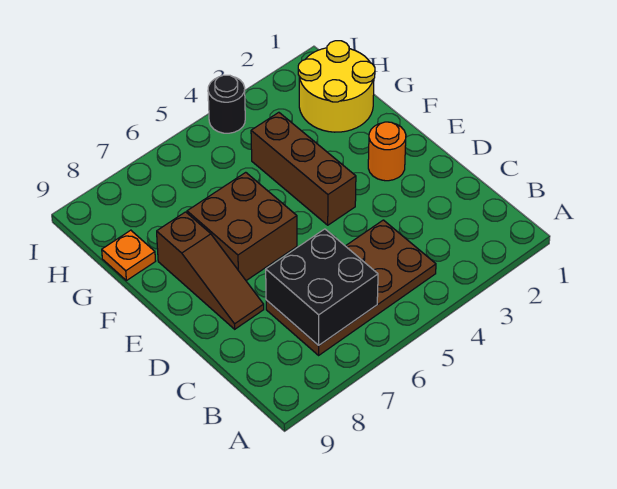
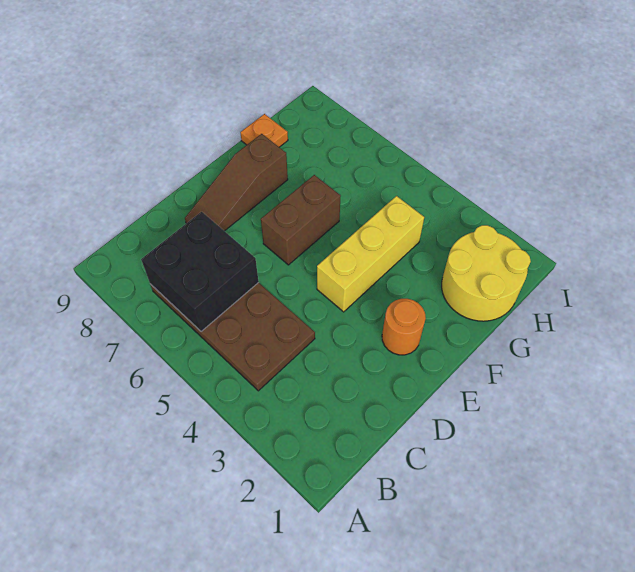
brown brick E4:G4 level 1 -> yellow brick E4:G4 level 1
brown brick E6:F7 level 1 -> brown brick E6:F6 level 1
black round brick I4 level 1 -> none

